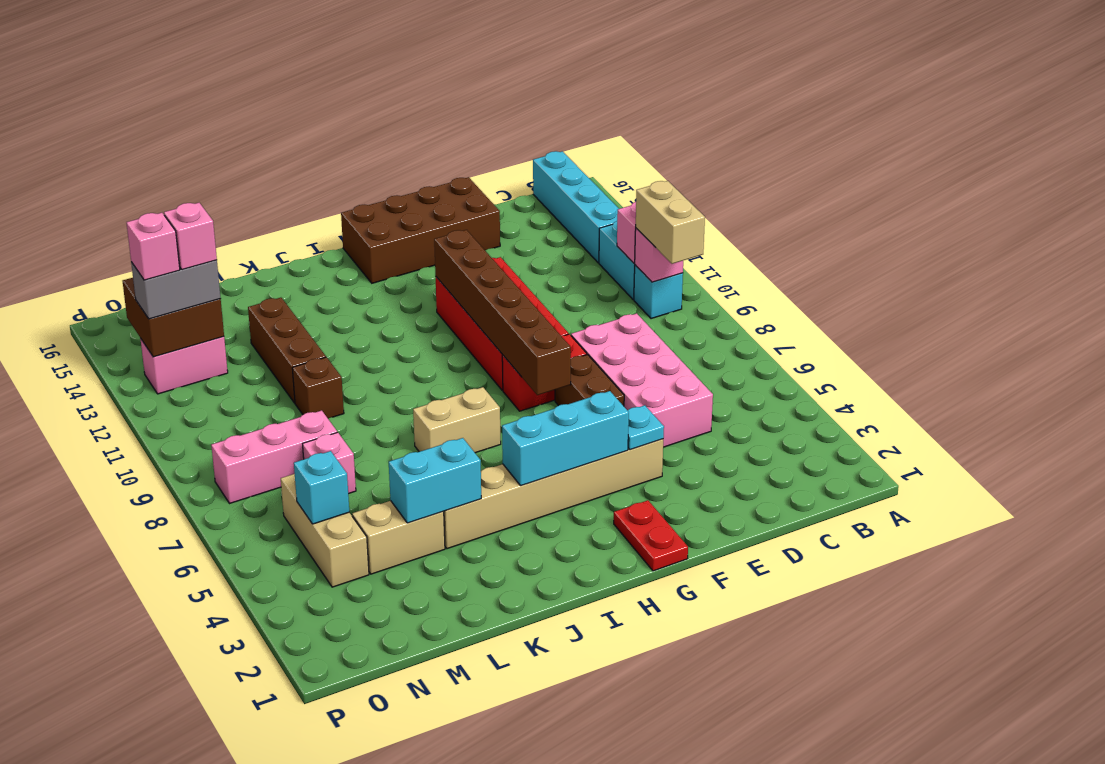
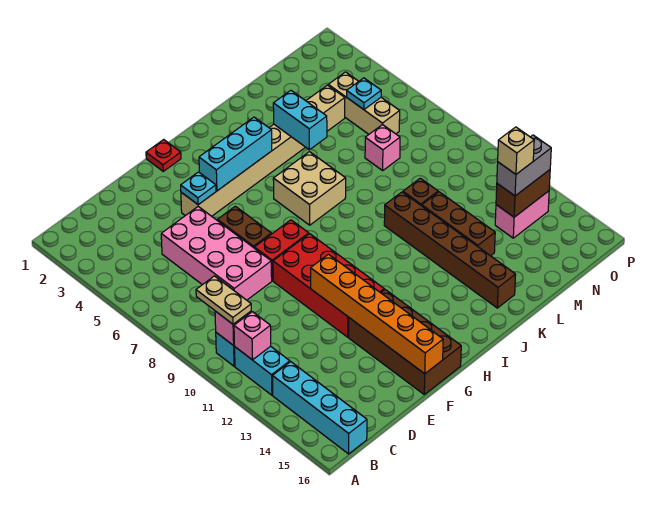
tan brick B9:B10 level 3 -> tan plate B9:B10 level 3
brown brick E15:H16 level 1 -> brown brick F13:G16 level 1
none -> orange brick F11:F16 level 2
red plate G1:G2 level 1 -> red plate G1 level 1
brown brick G7:G12 level 2 -> brown brick K10:K15 level 1
tan brick I7:J7 level 1 -> tan brick I6:J7 level 1
cyan brick K4:L4 level 2 -> cyan brick K4:K5 level 2
pink brick M8:O8 level 1 -> none
cyan brick N5 level 2 -> cyan plate N5 level 2
brown brick N13:O14 level 2 -> brown brick N13:O13 level 2
pink brick N13 level 4 -> tan brick N13 level 4
pink brick O13 level 4 -> none

